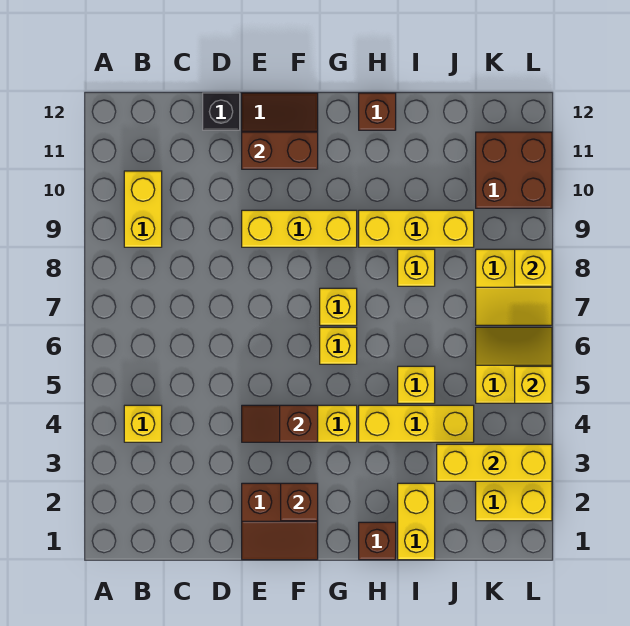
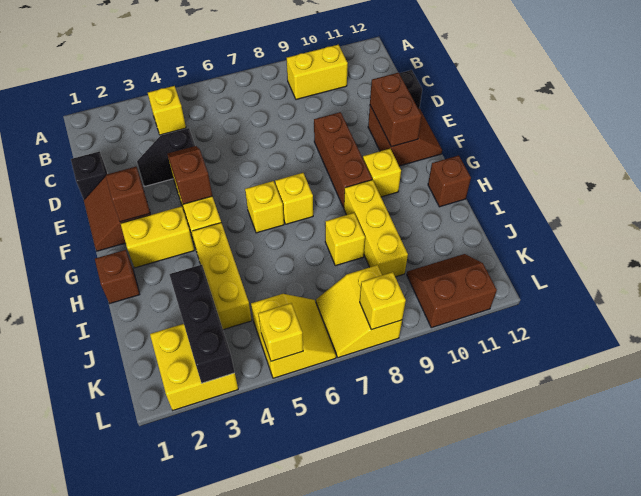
none -> black brick D1 level 1
none -> black slope D3:D4 level 1 top 4
yellow brick E9:G9 level 1 -> brown brick E9:G9 level 1
yellow brick I1:I2 level 1 -> yellow brick G2:G3 level 1
yellow brick I5 level 1 -> yellow brick G10 level 1
yellow brick J3:L3 level 2 -> black brick J3:L3 level 2
brown brick K10:L11 level 1 -> brown slope K10:L11 level 1 top L

